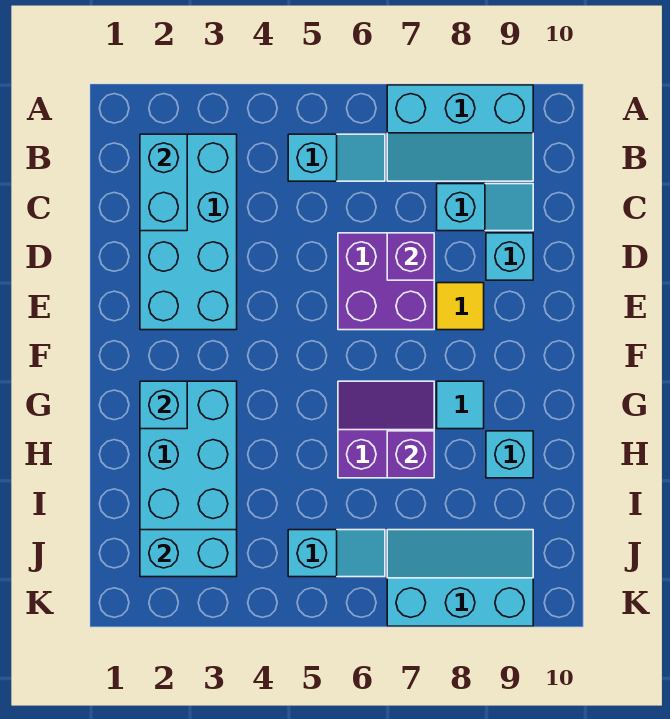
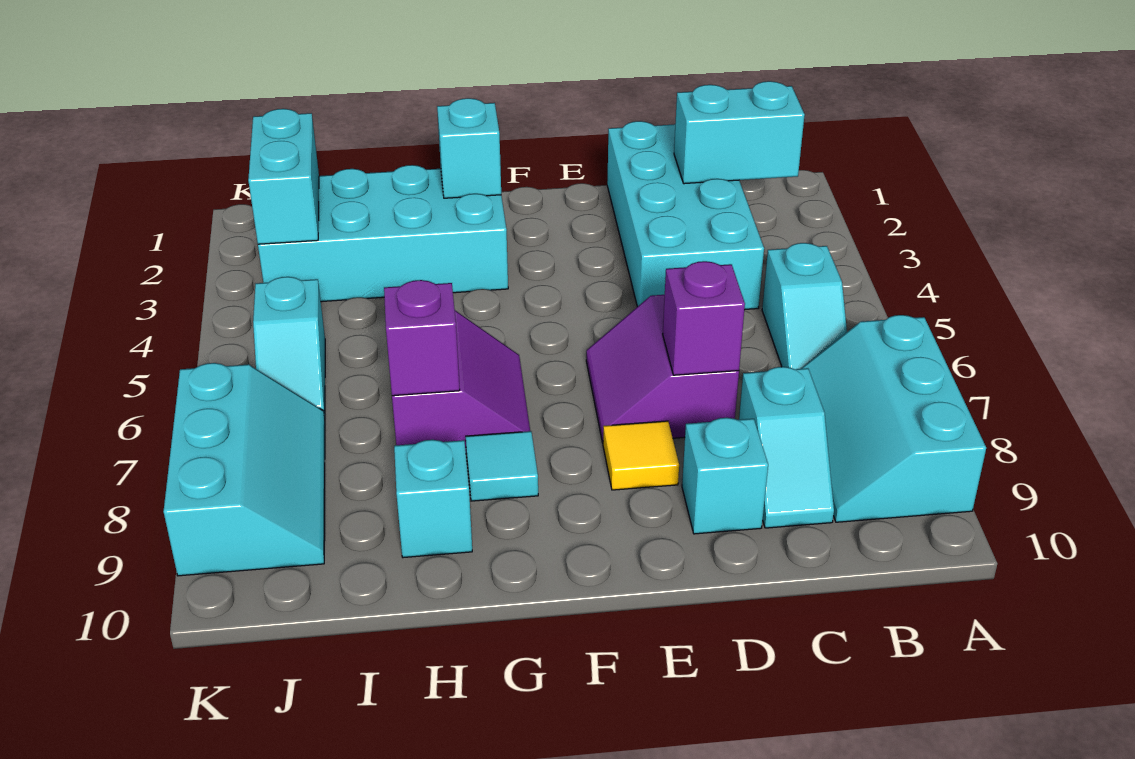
cyan brick B2:E3 level 1 -> cyan brick C1:D4 level 1
purple brick D6:E7 level 1 -> purple slope D6:E7 level 1 top D

